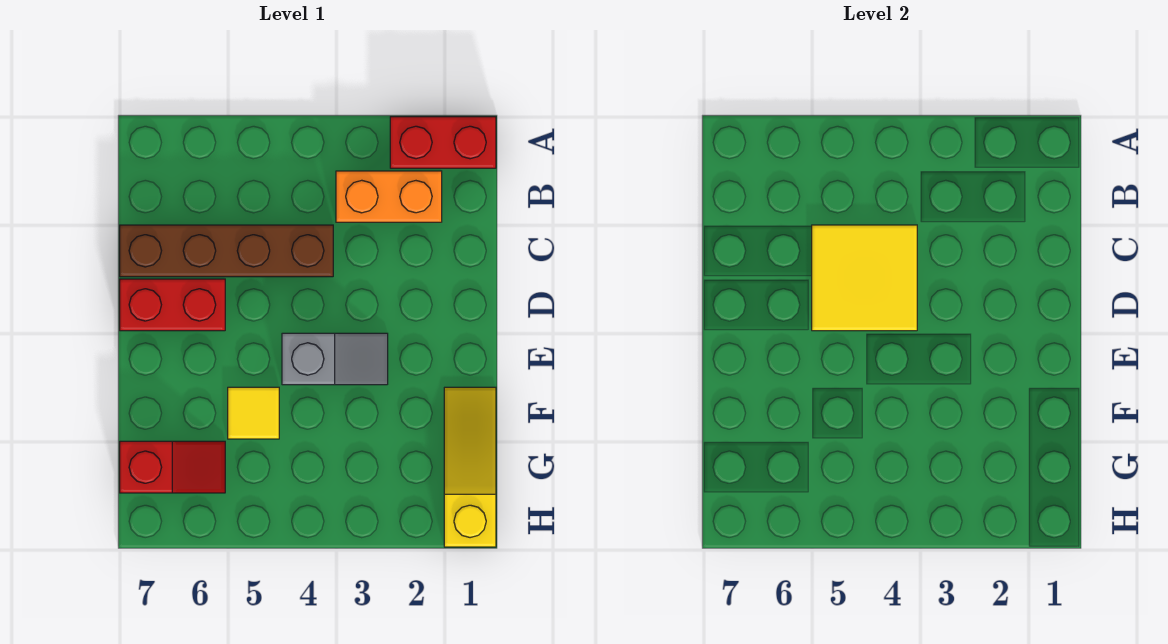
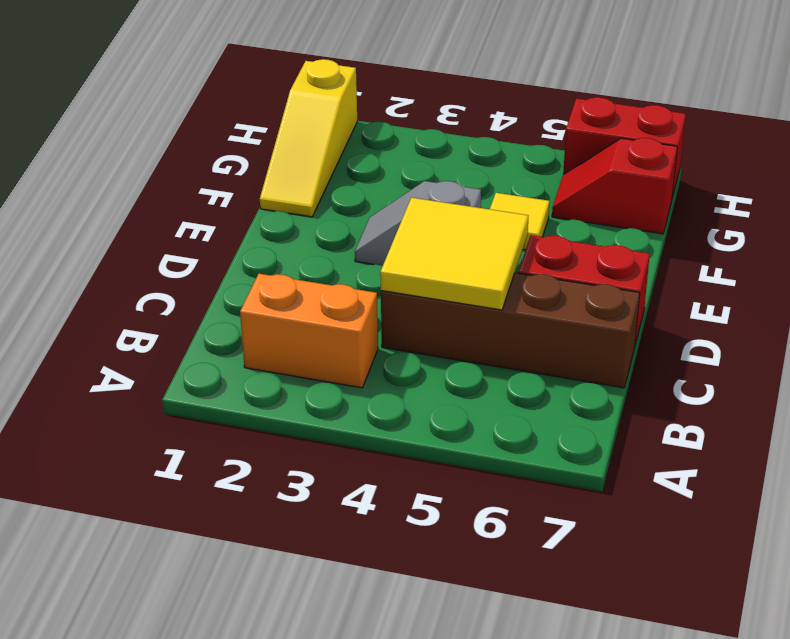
red brick A1:A2 level 1 -> red brick H6:H7 level 1

